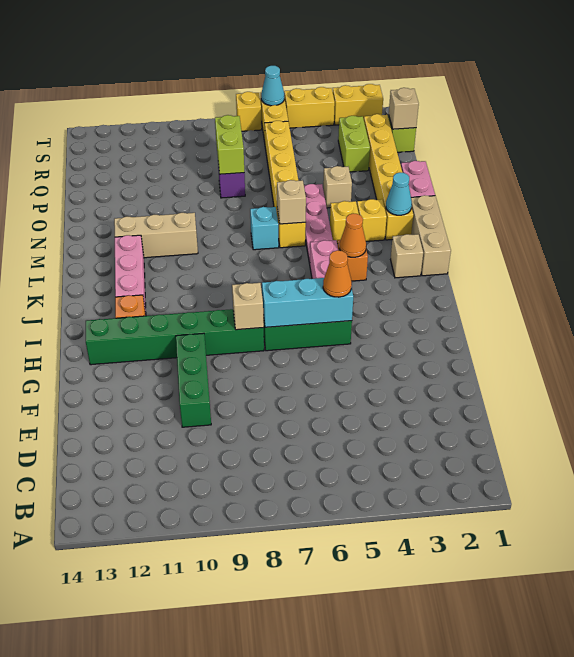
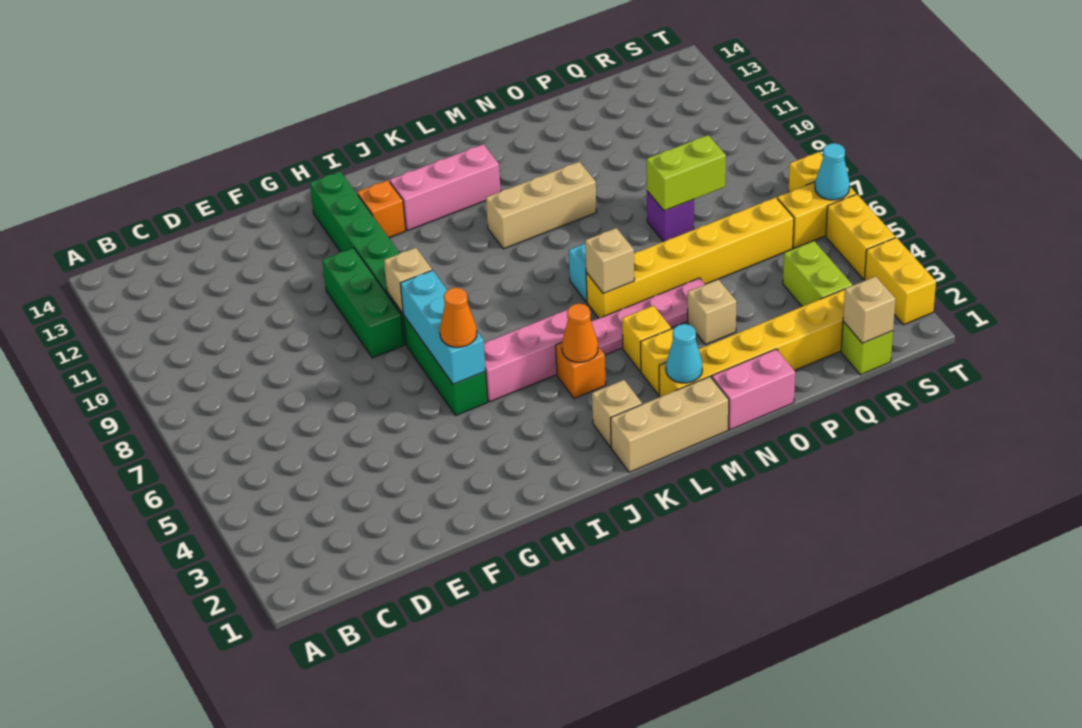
green brick E10:G10 level 1 -> green brick G8:G10 level 1
tan brick M10:M12 level 1 -> tan brick L10:N10 level 1
lime brick Q3:R3 level 1 -> lime brick R3:R4 level 1

